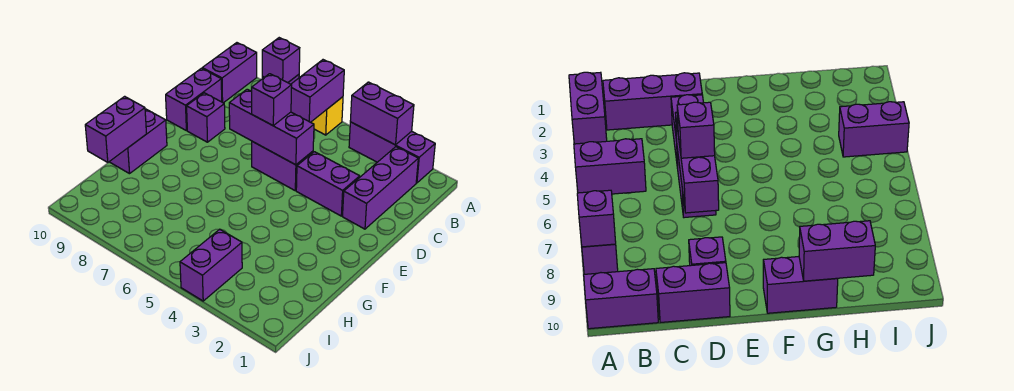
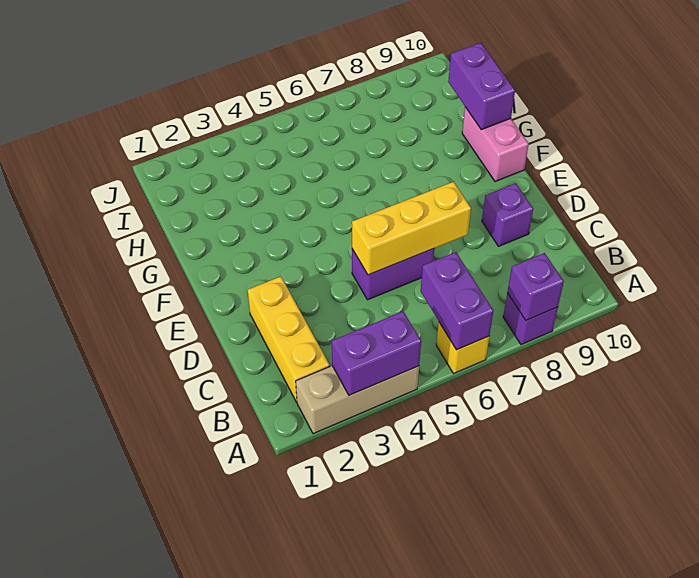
purple brick A2:A4 level 1 -> tan brick A2:A4 level 1
purple brick A10:B10 level 1 -> none
purple brick B2:D2 level 1 -> yellow brick B2:D2 level 1
purple brick C10:D10 level 1 -> none
purple brick D3:D4 level 1 -> none
purple brick D5:D7 level 2 -> yellow brick D5:D7 level 2
purple brick D6 level 3 -> none
purple brick F10:G10 level 1 -> pink brick F10:G10 level 1
purple brick I4:J4 level 1 -> none

